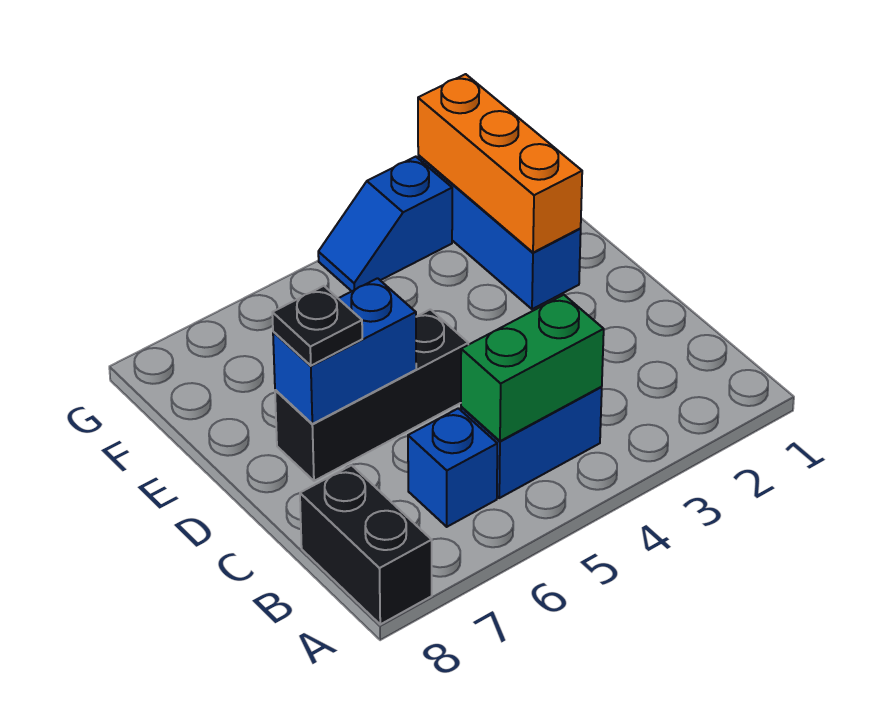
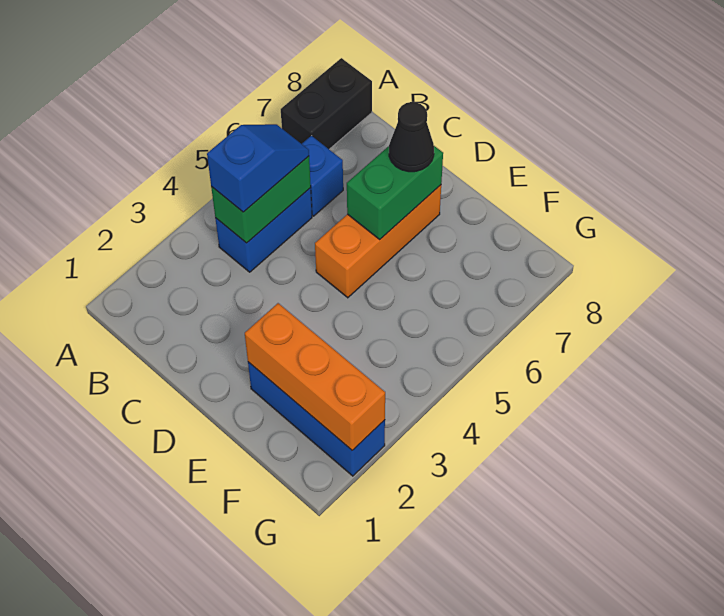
black brick A8:B8 level 1 -> black brick A7:A8 level 1
black brick D5:D7 level 1 -> orange brick D5:D7 level 1
blue brick D6:D7 level 2 -> green brick D6:D7 level 2
black plate D7 level 3 -> black cone D7 level 3
blue slope G3:G4 level 1 top 3 -> blue slope B4:B5 level 3 top 4

